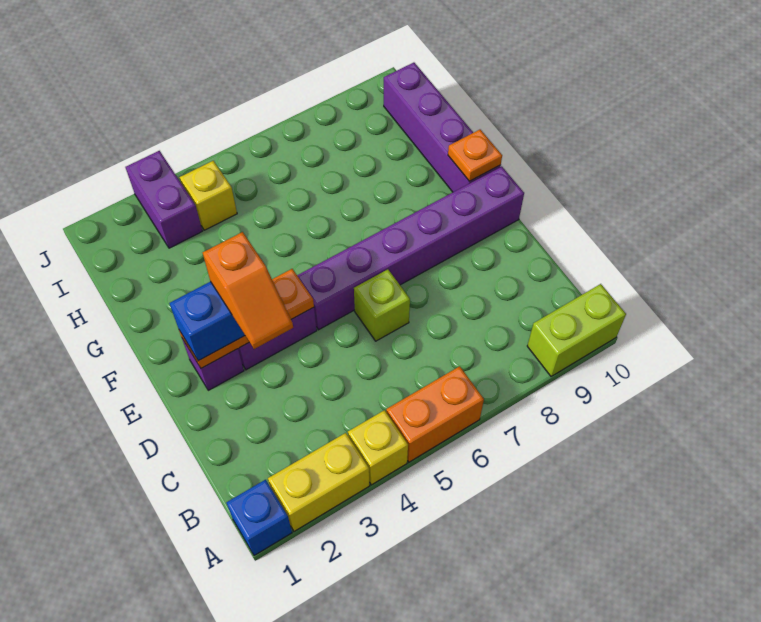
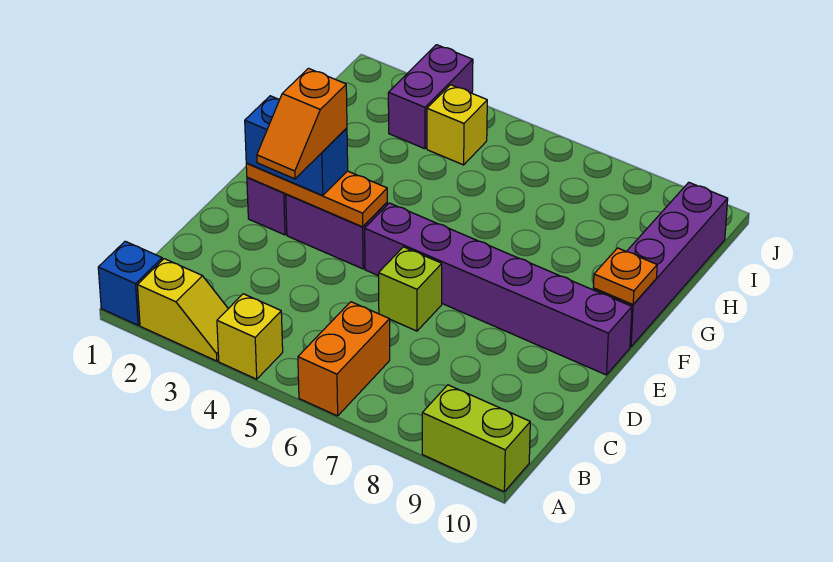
yellow brick A2:A3 level 1 -> yellow slope A2:A3 level 1 top 2
orange brick A5:A6 level 1 -> orange brick A6:B6 level 1

